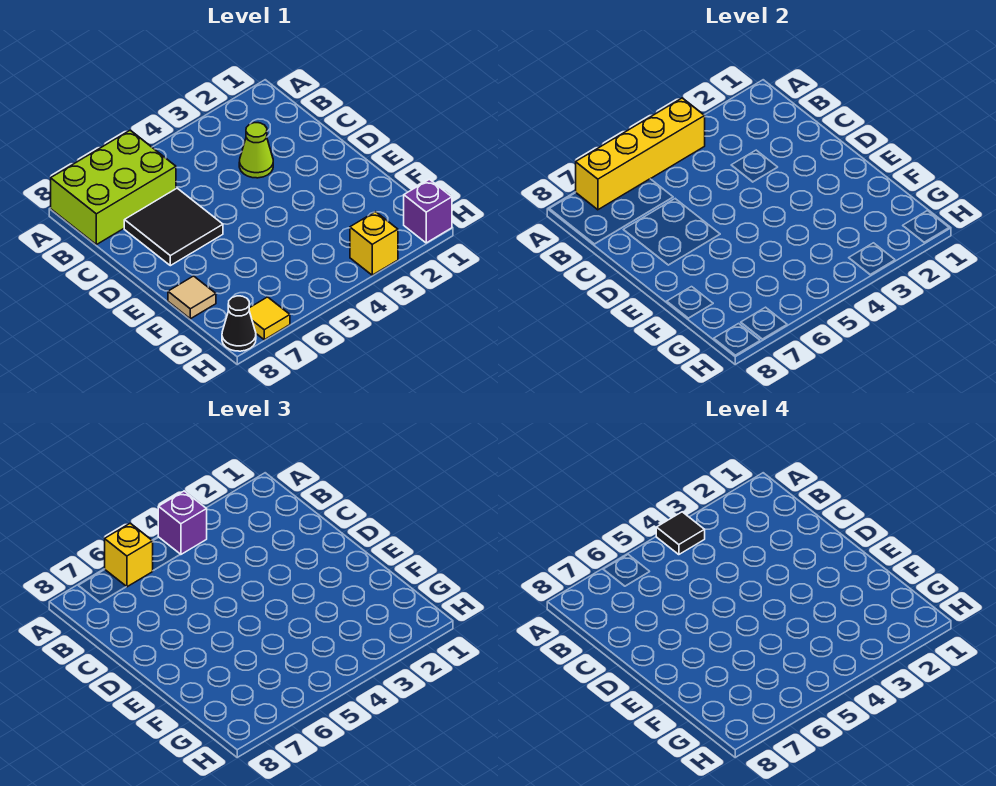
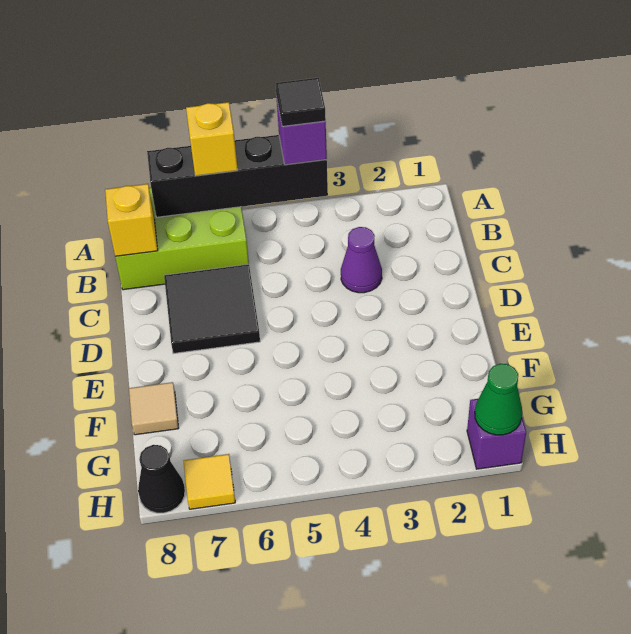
yellow brick A4:A7 level 2 -> black brick A4:A7 level 2
lime cone C3 level 1 -> purple cone C3 level 1
none -> green cone H1 level 2
yellow brick H3 level 1 -> yellow brick B8 level 2

